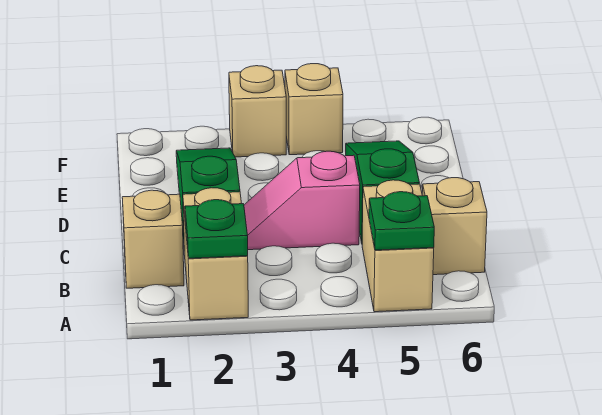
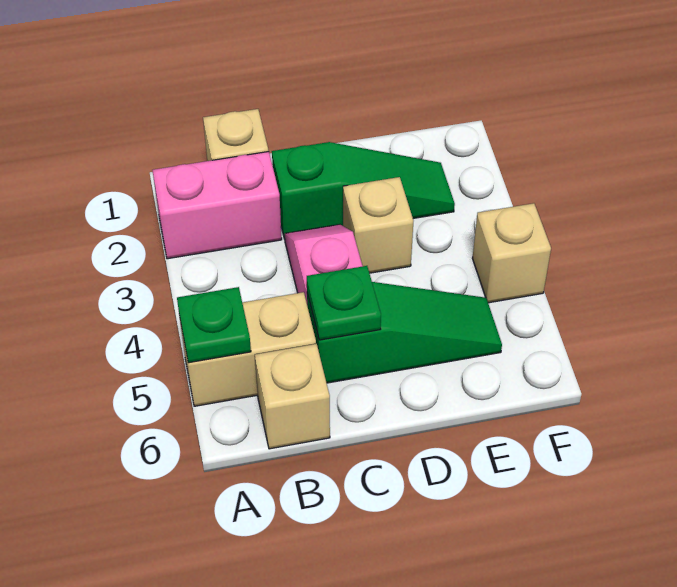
tan brick A2:B2 level 1 -> pink brick A2:B2 level 1
green plate A2 level 2 -> green plate C5 level 2
tan brick F3 level 1 -> tan brick D3 level 1

